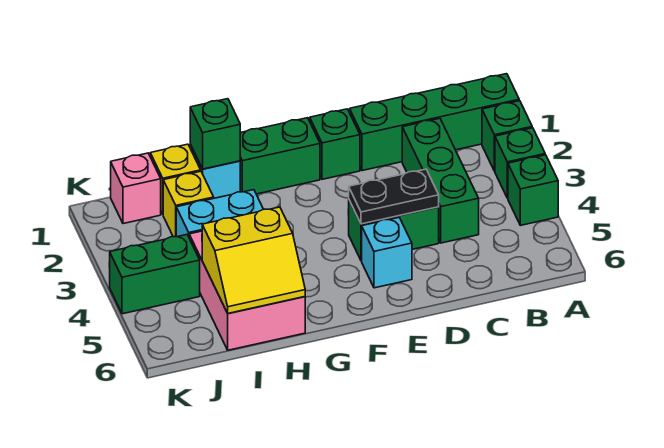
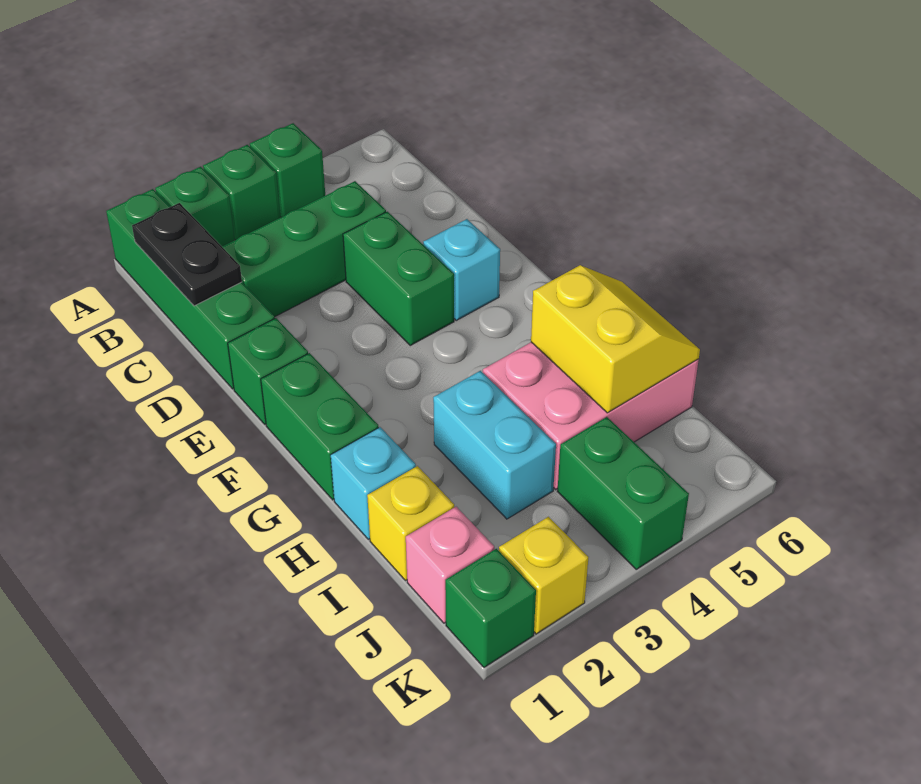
black plate D4:E4 level 2 -> black plate B1:C1 level 2
green brick H1 level 2 -> green brick K1 level 1
yellow brick I2 level 1 -> yellow brick K2 level 1

